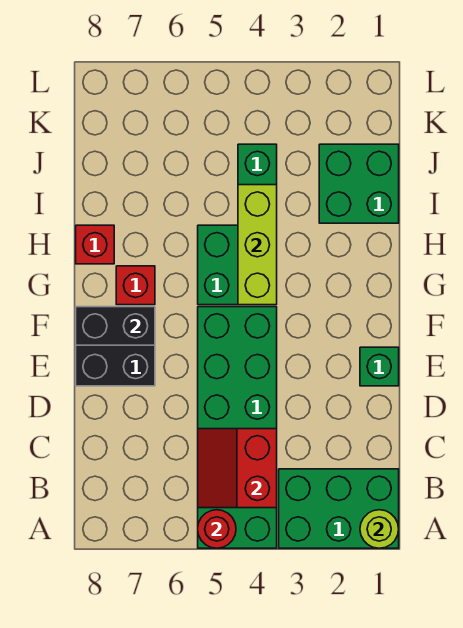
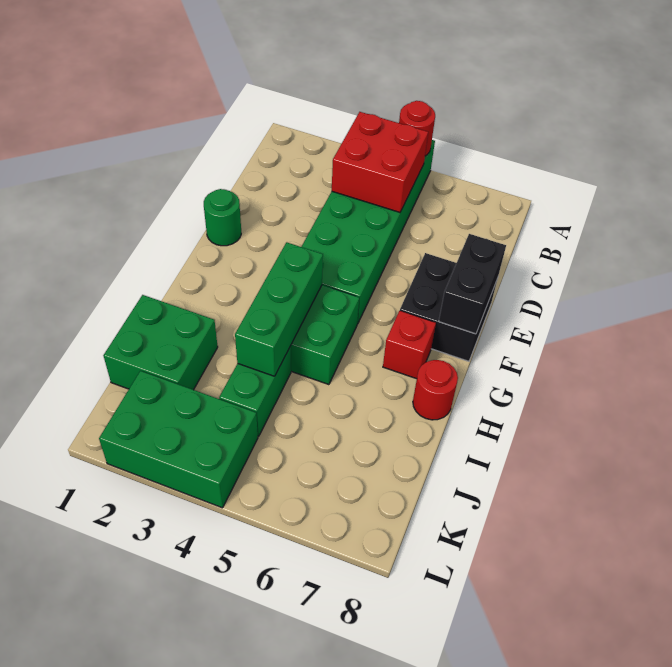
green brick A1:B3 level 1 -> green brick K2:L4 level 1
lime round brick A1 level 2 -> none
red slope B4:C5 level 2 top 4 -> red brick B4:C5 level 2
green brick E1 level 1 -> green round brick E1 level 1
black brick F7:F8 level 2 -> black brick E8:F8 level 2
lime brick G4:I4 level 2 -> green brick G4:I4 level 2
red brick H8 level 1 -> red round brick H8 level 1

